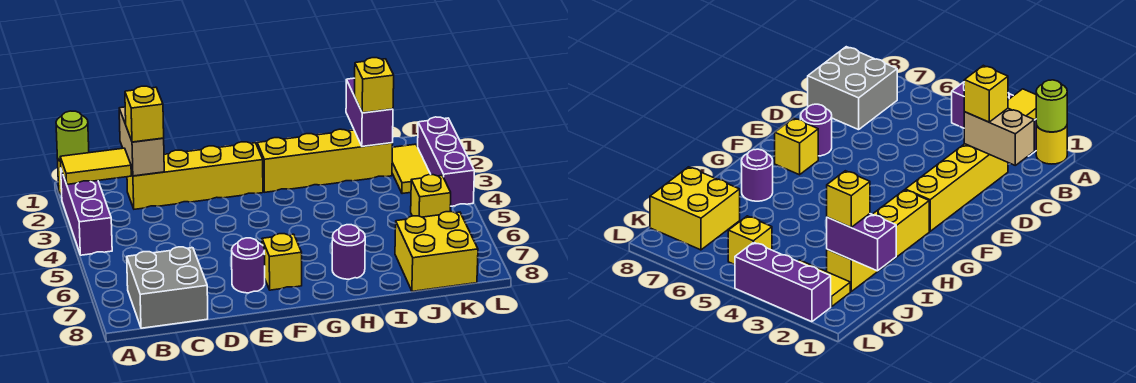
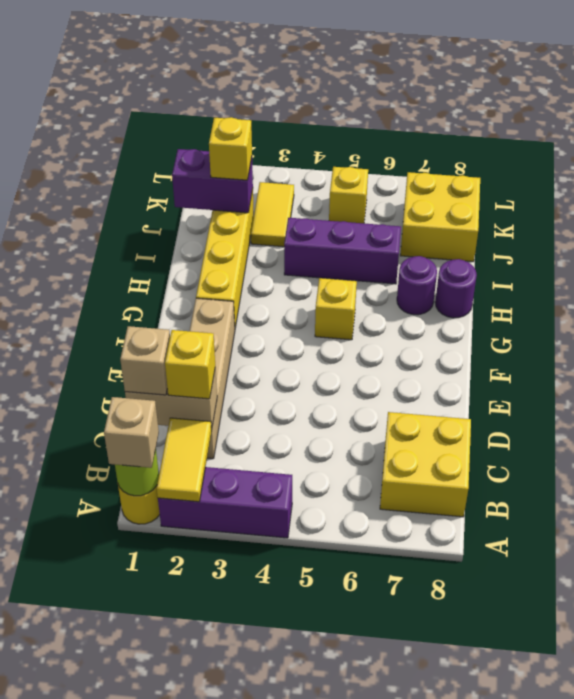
none -> tan brick A1 level 3
grey brick B7:C8 level 1 -> yellow brick B7:C8 level 1
none -> tan brick C1 level 3
yellow brick C2:F2 level 1 -> tan brick C2:F2 level 1
purple round brick E7 level 1 -> purple round brick H8 level 1
yellow brick F7 level 1 -> yellow brick G5 level 1
yellow tile K2:K3 level 1 -> yellow tile J3:K3 level 1
purple brick L2:L4 level 1 -> purple brick I4:I6 level 1

